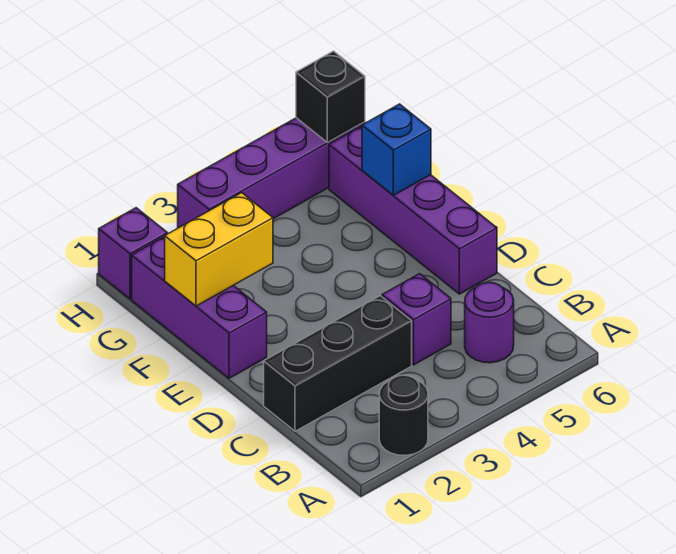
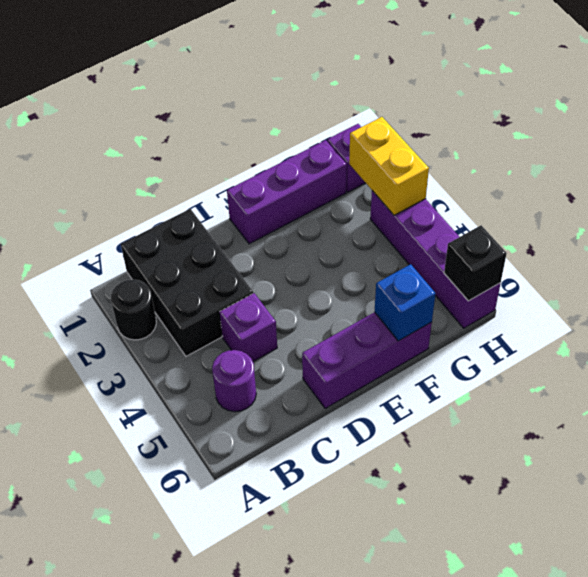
black brick C1:C3 level 1 -> black brick B1:C3 level 1
purple brick D6:G6 level 1 -> purple brick D6:F6 level 1
yellow brick F1:F2 level 2 -> yellow brick H2:H3 level 2

